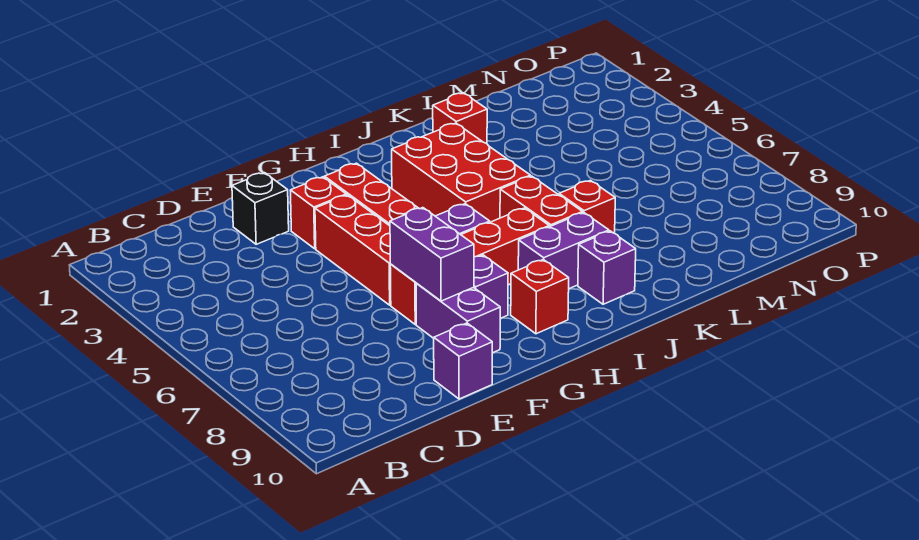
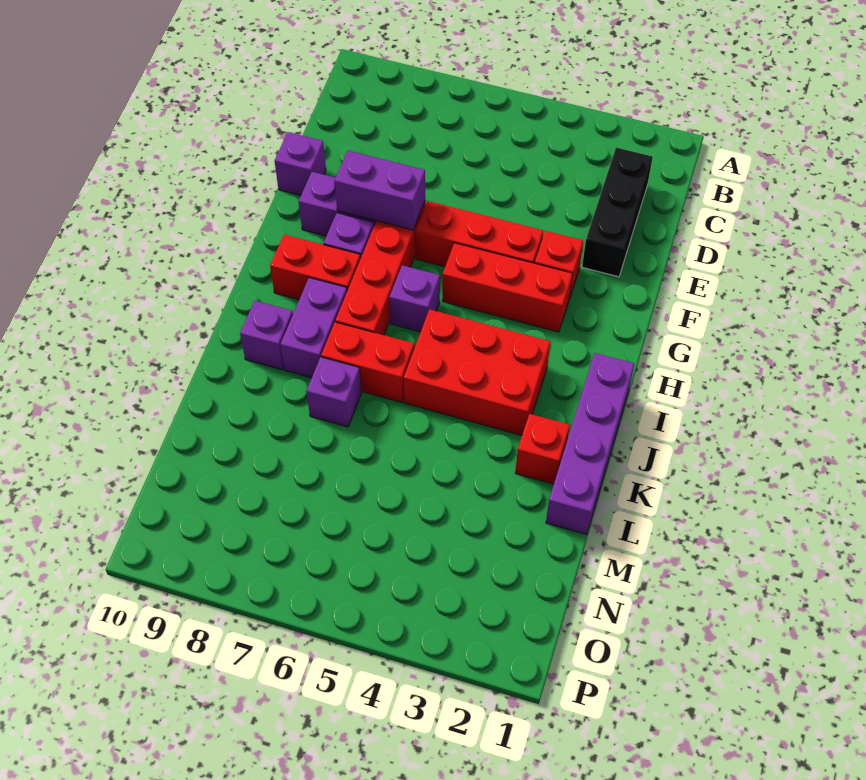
black brick E2 level 1 -> black brick C2:E2 level 1
red brick H9 level 1 -> red brick H8:H9 level 1
none -> purple brick I1:L1 level 1
red brick K7 level 1 -> purple brick K7 level 1

